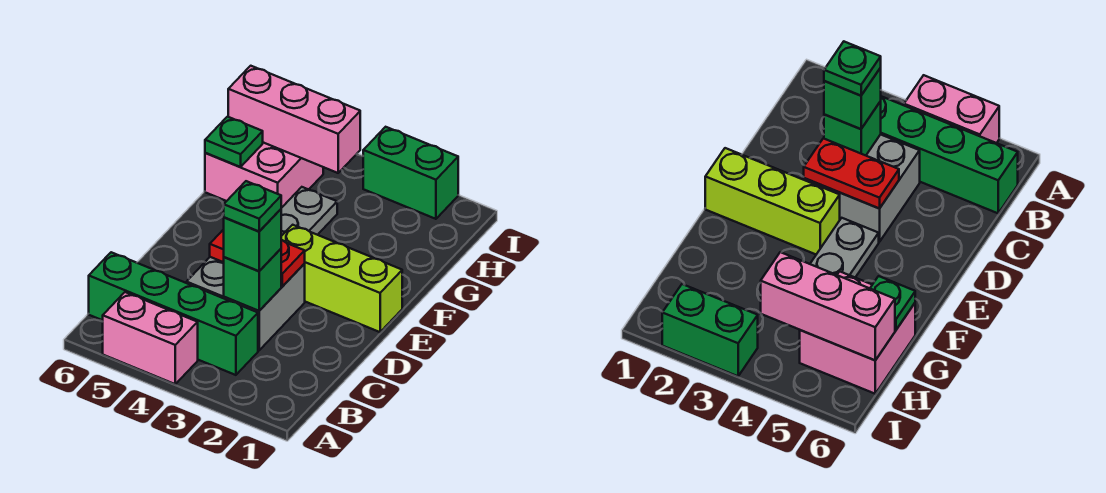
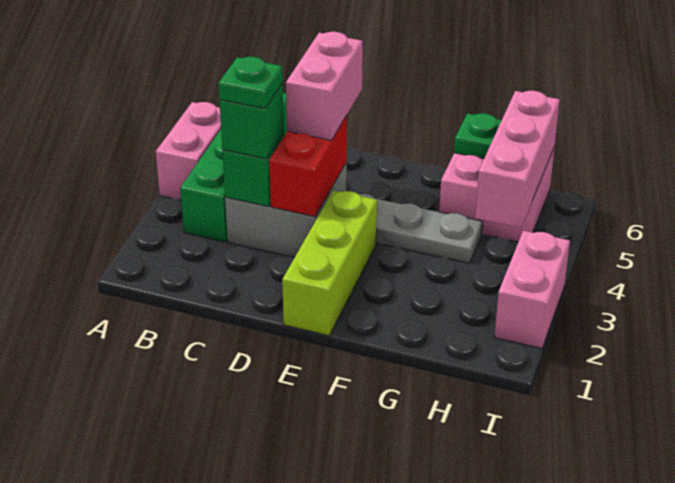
red plate D3:D4 level 2 -> red brick D3:D4 level 2
none -> pink brick D4:D5 level 3
green brick I2:I3 level 1 -> pink brick I2:I3 level 1

